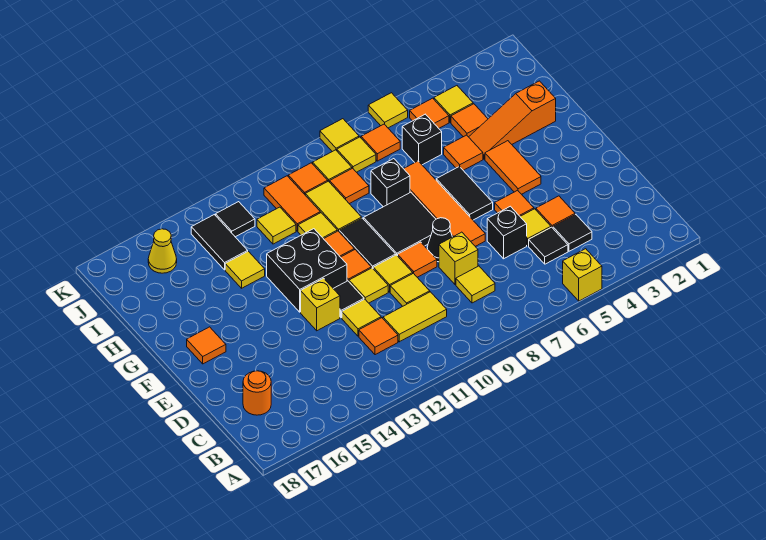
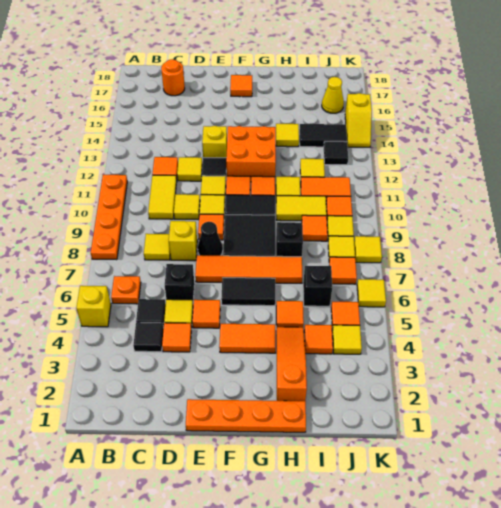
none -> orange plate A8:A11 level 1
none -> orange plate B6 level 1
none -> orange plate E1:H1 level 1
black brick F12:G13 level 1 -> orange brick F12:G13 level 1
none -> yellow slope K14:K15 level 1 top 15

